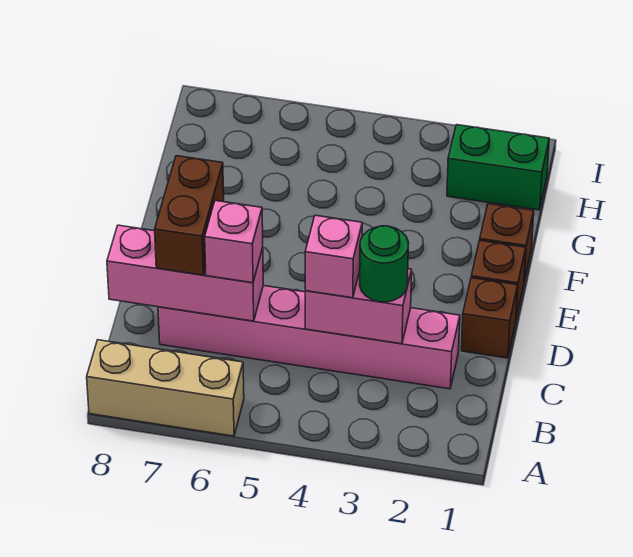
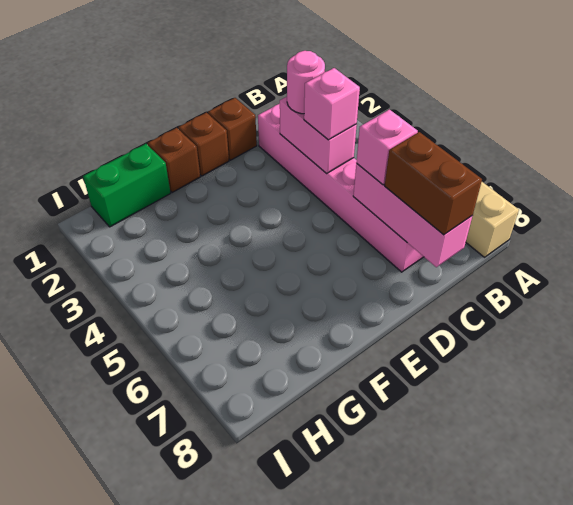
green round brick C3 level 3 -> pink round brick C3 level 3
brown brick C7:D7 level 3 -> brown brick C7:C8 level 3
green brick H1:H2 level 1 -> green brick G1:H1 level 1

